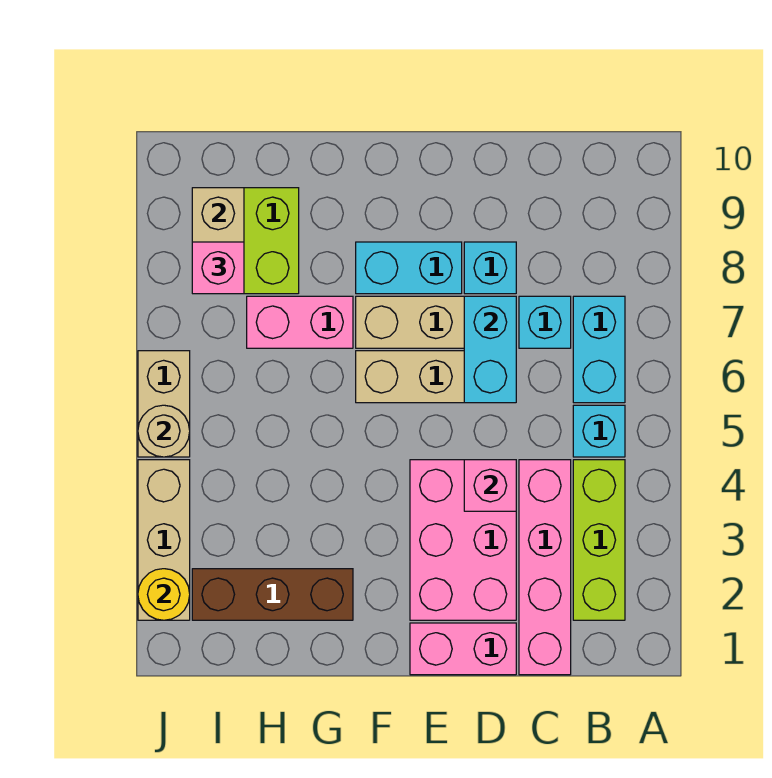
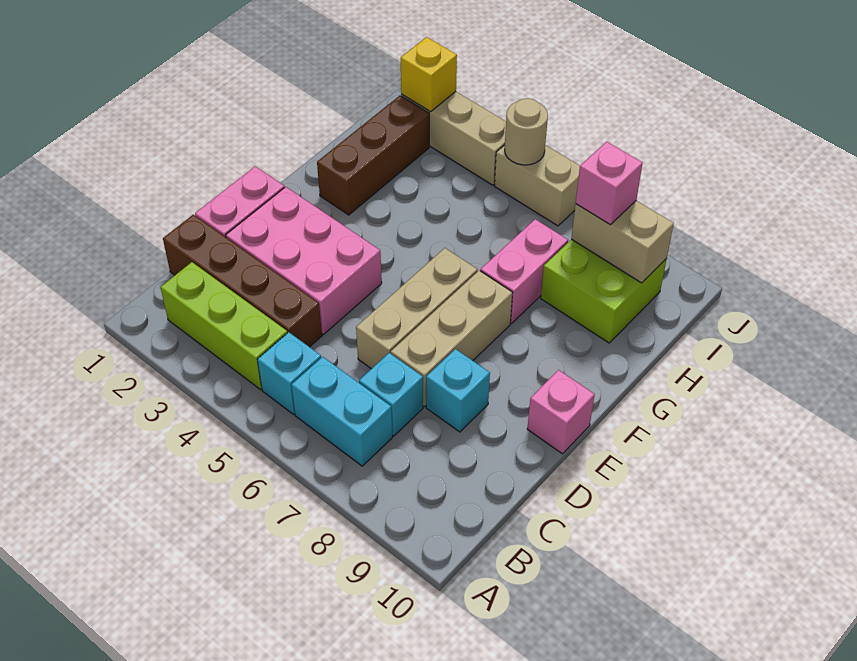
pink brick C1:C4 level 1 -> brown brick C1:C4 level 1
pink brick D4 level 2 -> pink brick E10 level 1
cyan brick D6:D7 level 2 -> none
cyan brick E8:F8 level 1 -> none
yellow round brick J2 level 2 -> yellow brick J2 level 2

